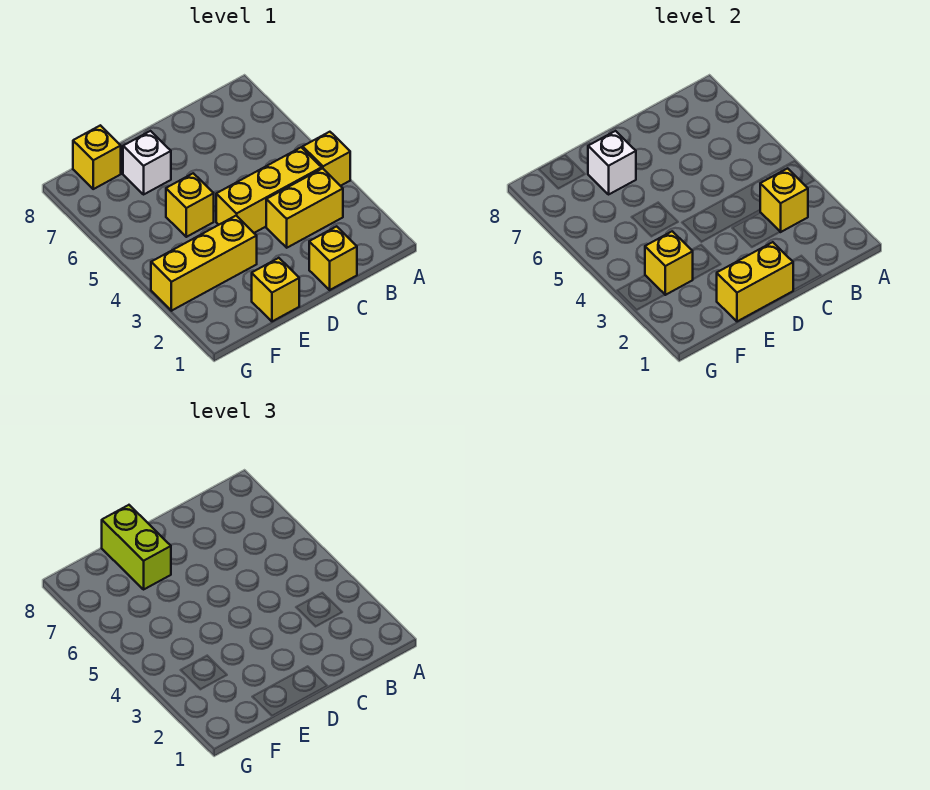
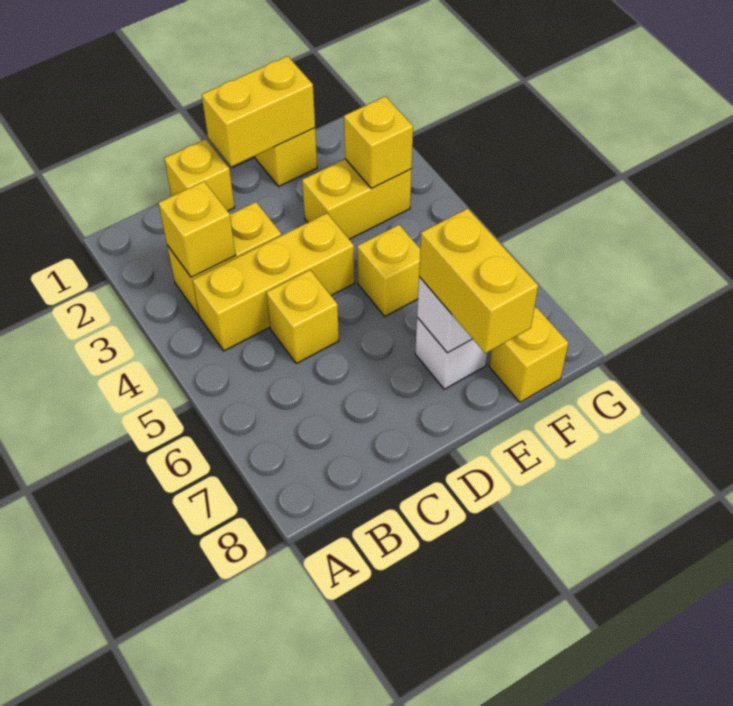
yellow brick A4 level 1 -> yellow brick C5 level 1
yellow brick E3:G3 level 1 -> yellow brick E3:F3 level 1
lime brick E7:E8 level 3 -> yellow brick E7:E8 level 3

